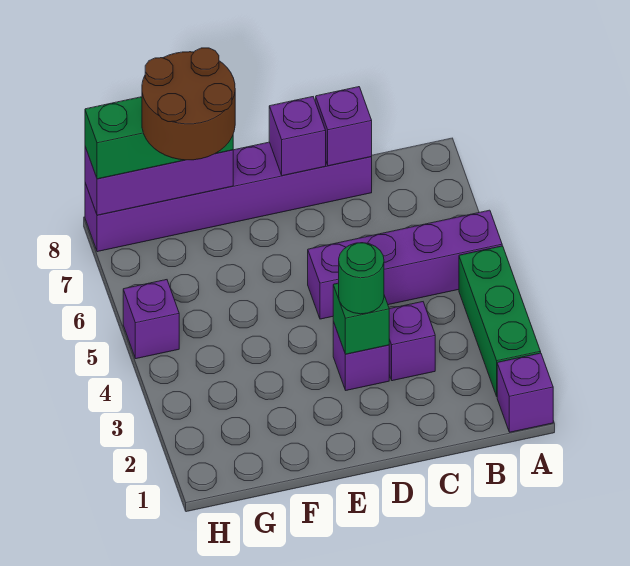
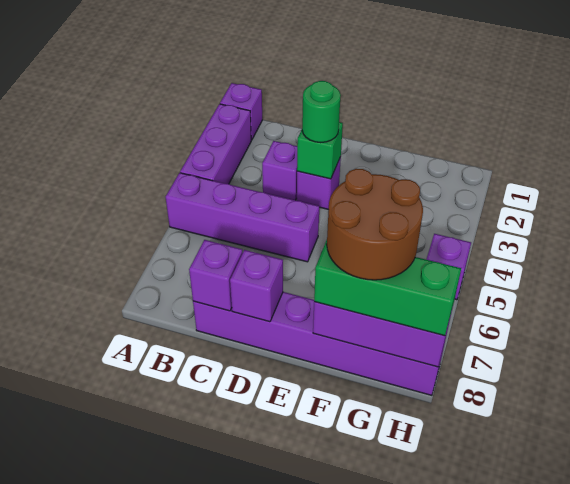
green brick A2:A4 level 1 -> purple brick A2:A4 level 1

